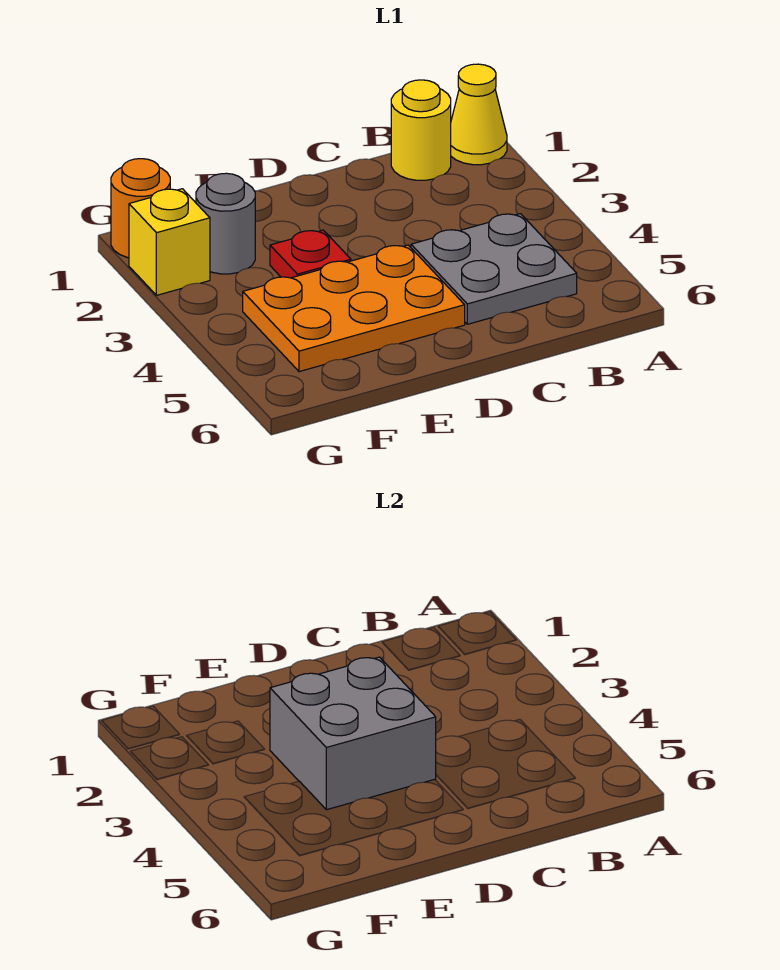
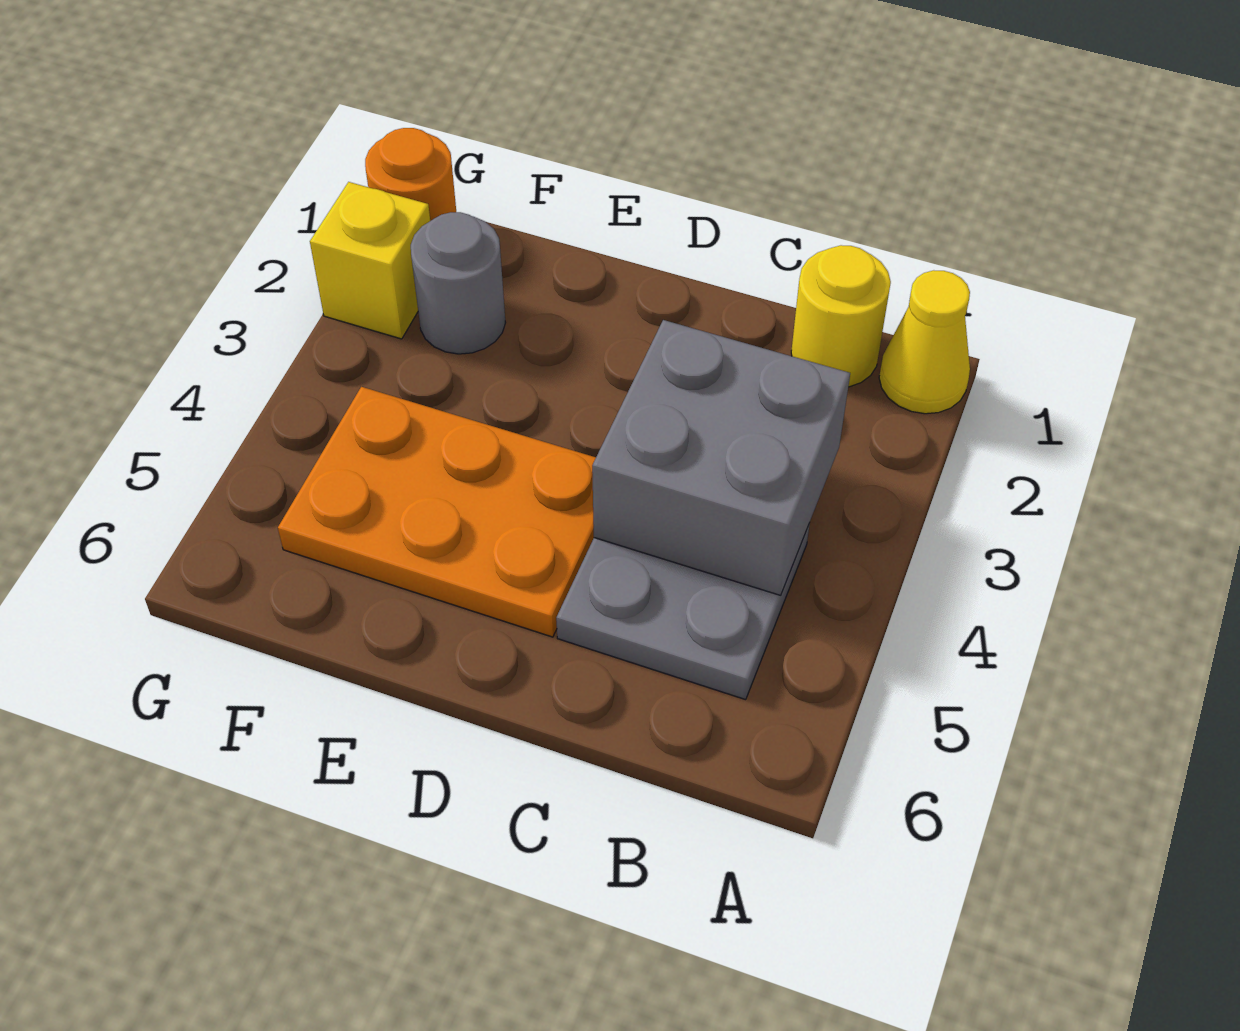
grey brick D3:E4 level 2 -> grey brick B3:C4 level 2
red plate E3 level 1 -> none

